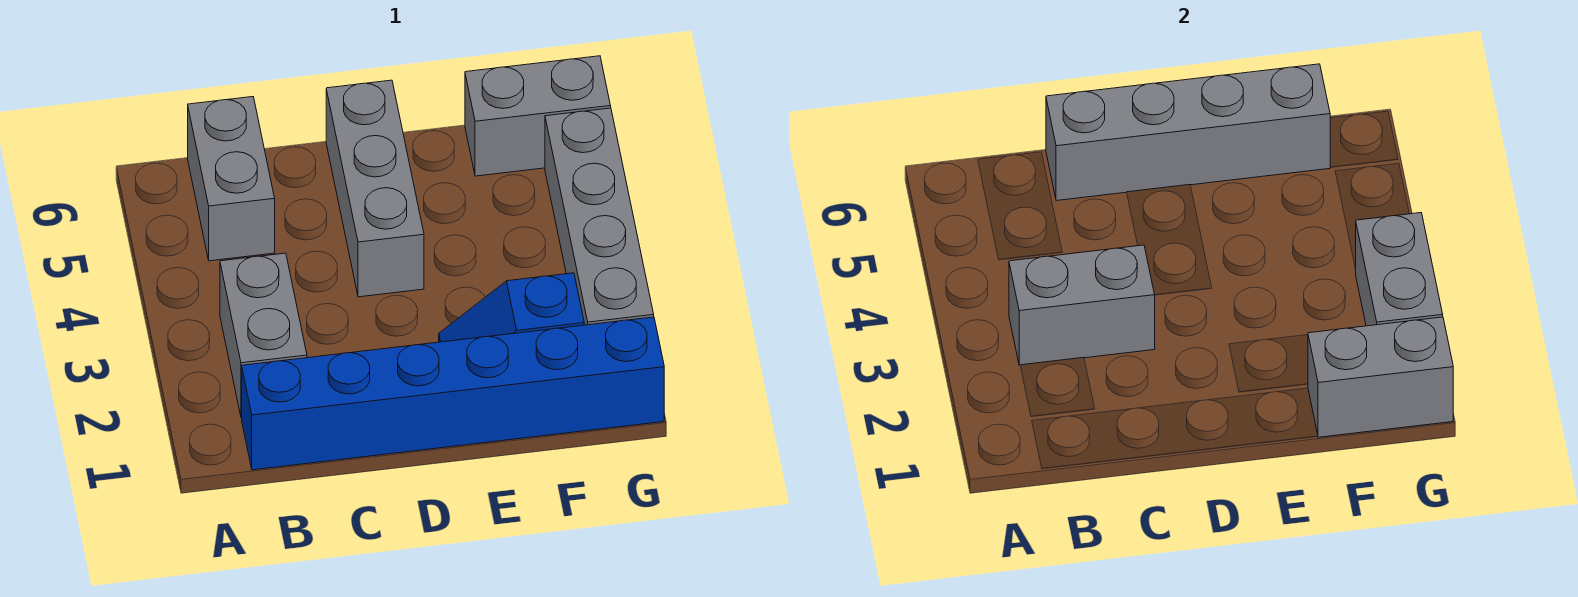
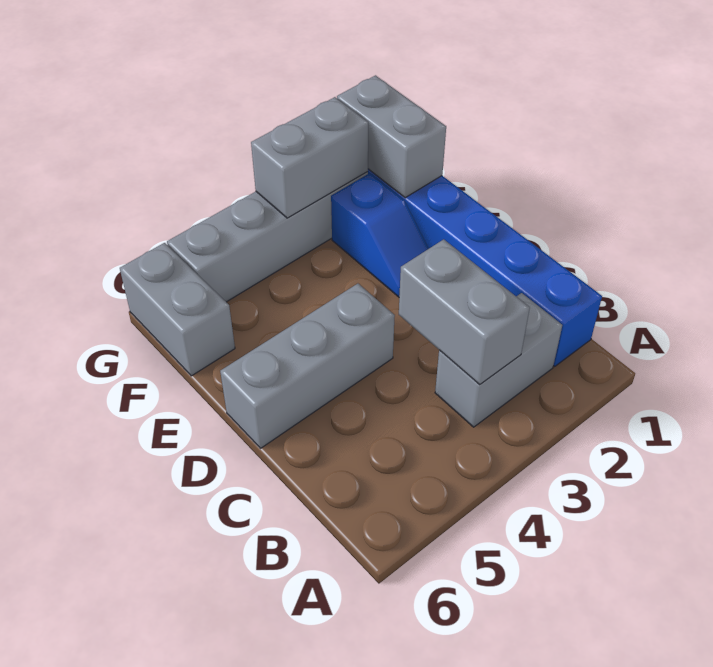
grey brick B5:B6 level 1 -> none
grey brick C6:F6 level 2 -> none

